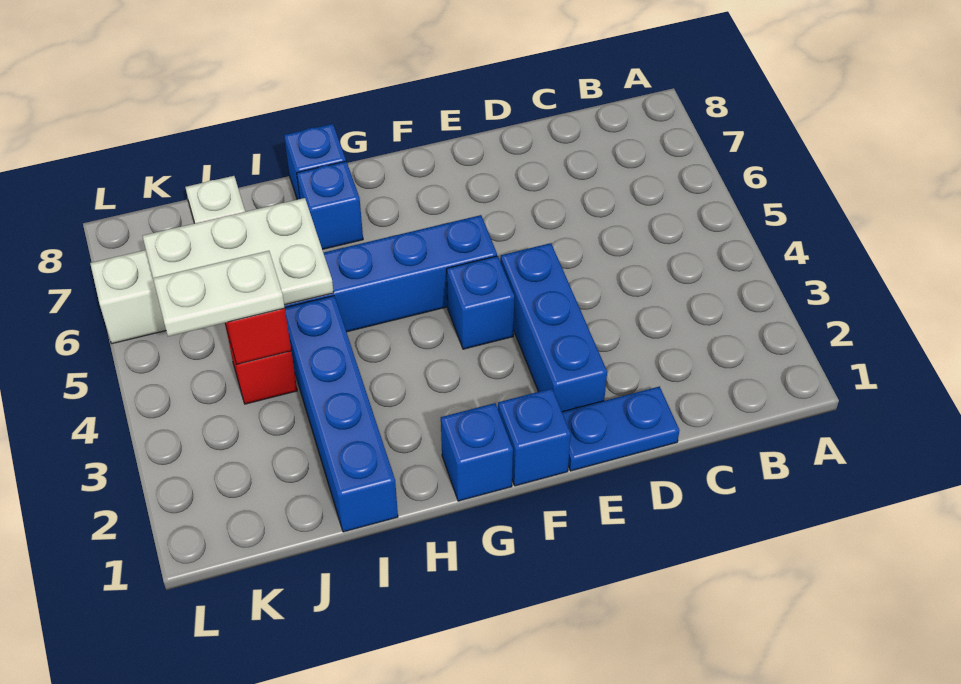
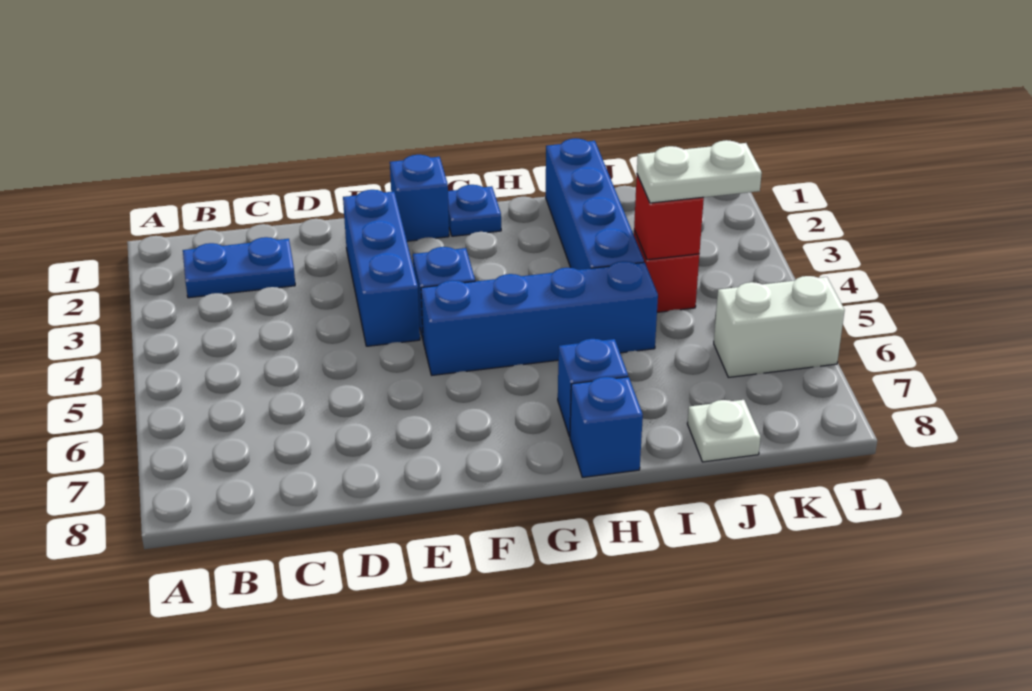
blue plate D1:E1 level 1 -> blue plate B2:C2 level 1
blue brick G1 level 1 -> blue plate G1 level 1
white plate I5:K6 level 2 -> none

